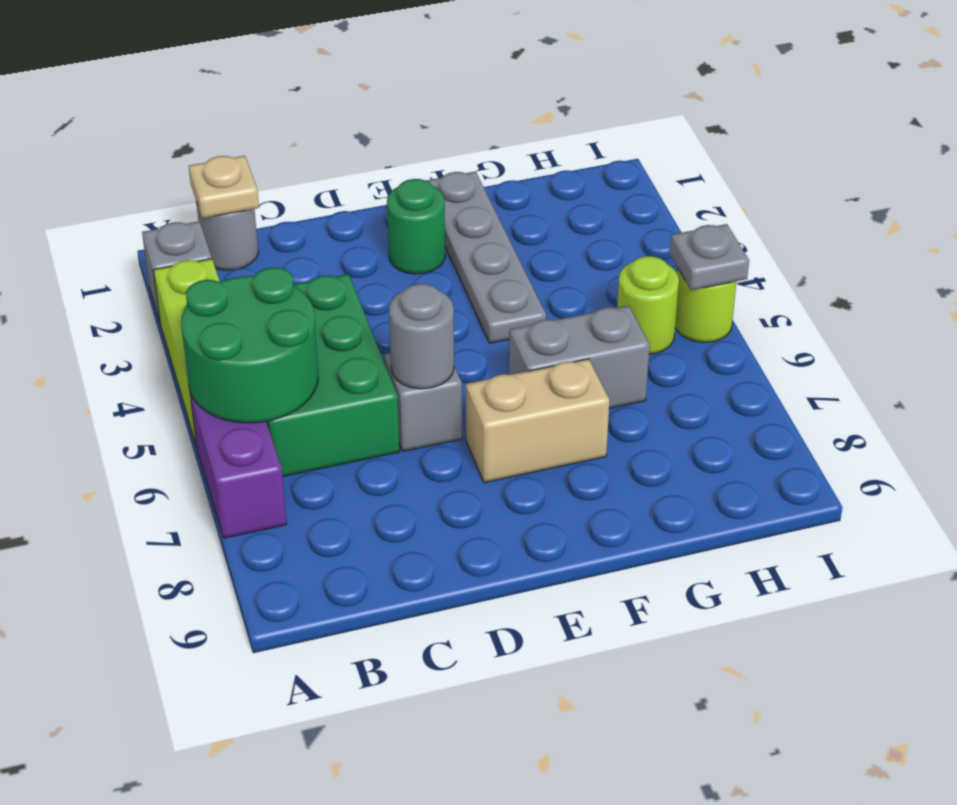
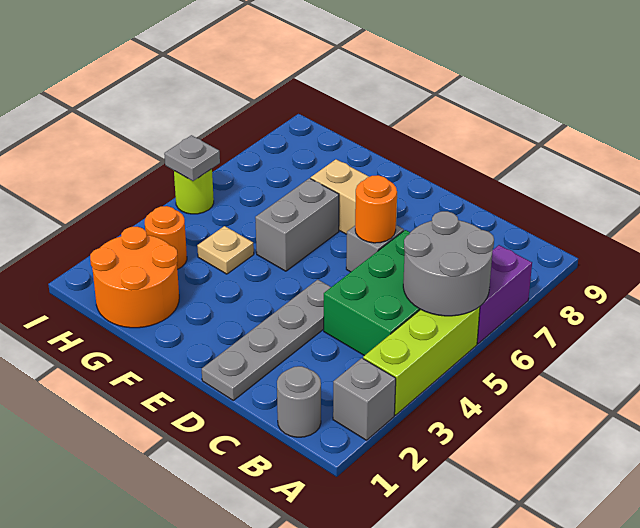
green round brick A5:B6 level 2 -> grey round brick A5:B6 level 2
tan plate B1 level 2 -> tan plate G4 level 1
grey round brick D6 level 2 -> orange round brick D6 level 2
green round brick E2 level 1 -> none
grey plate F1:F4 level 1 -> grey plate D1:D4 level 1
grey brick F6:G6 level 1 -> grey brick F5:F6 level 1
none -> orange round brick G1:H2 level 1
none -> orange round brick H3 level 1
lime round brick H5 level 1 -> none

